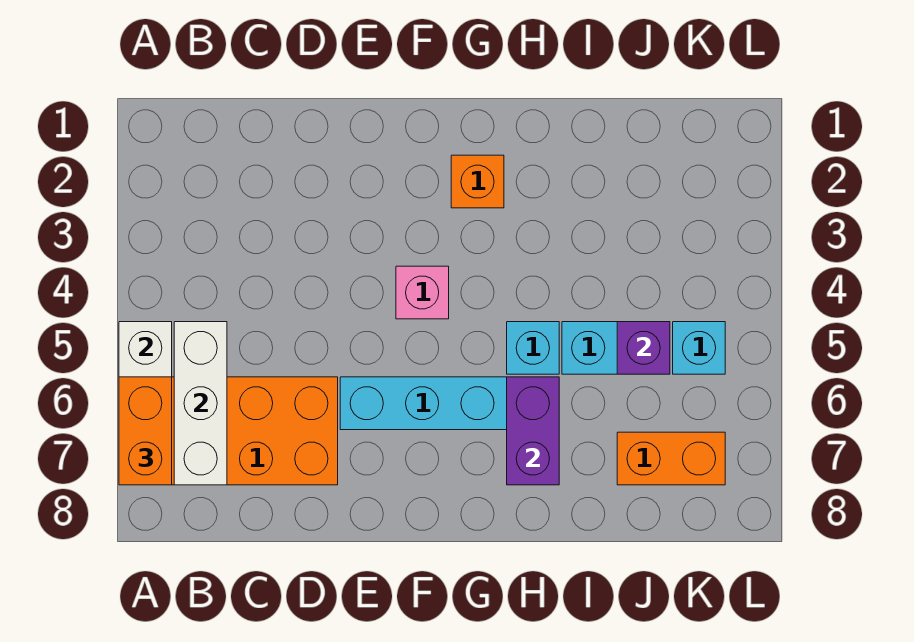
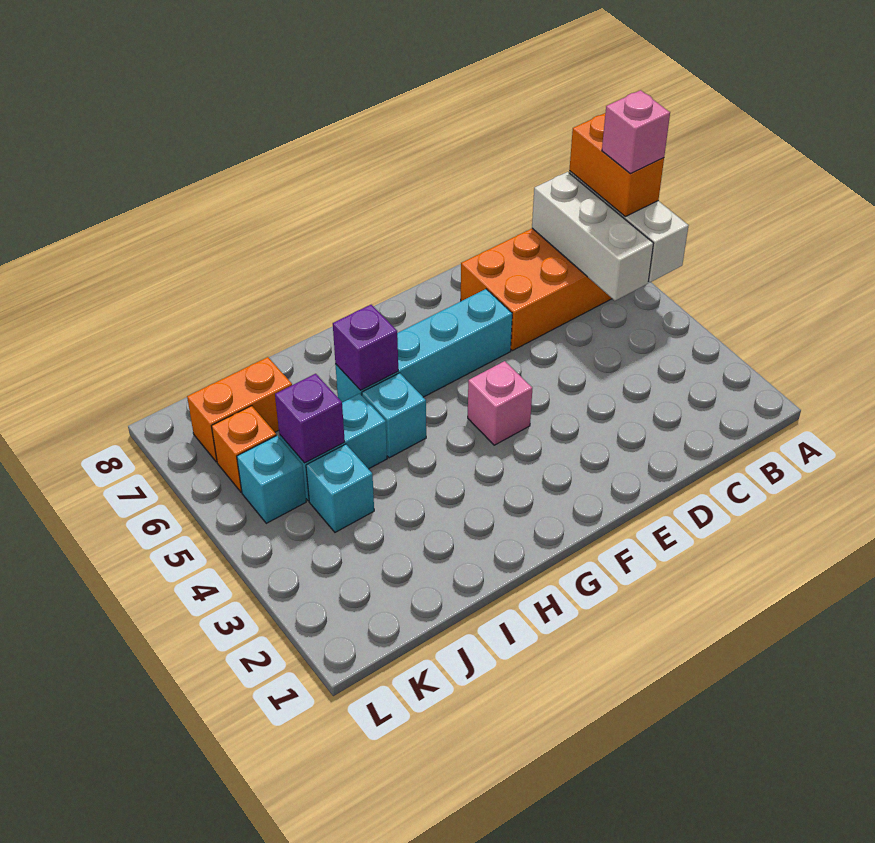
none -> pink brick A6 level 4
orange brick G2 level 1 -> orange brick K6 level 1
purple brick H6:H7 level 2 -> purple brick H6 level 2
none -> cyan brick J4 level 1

